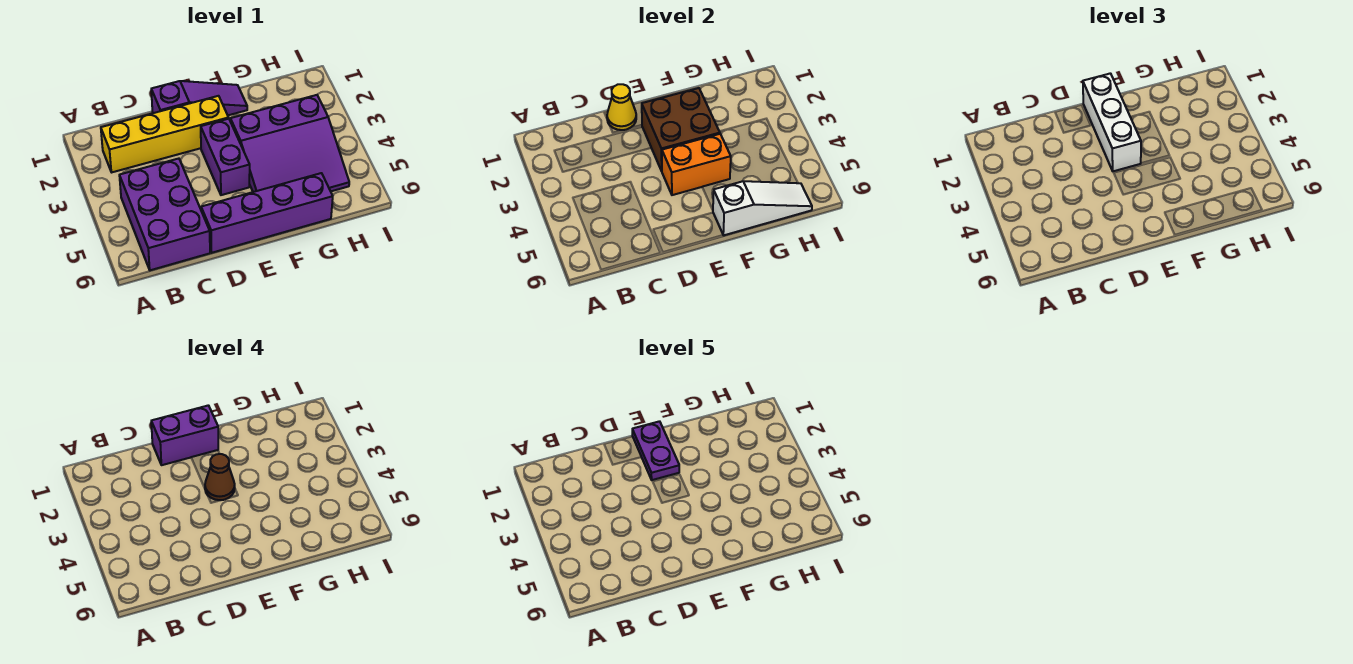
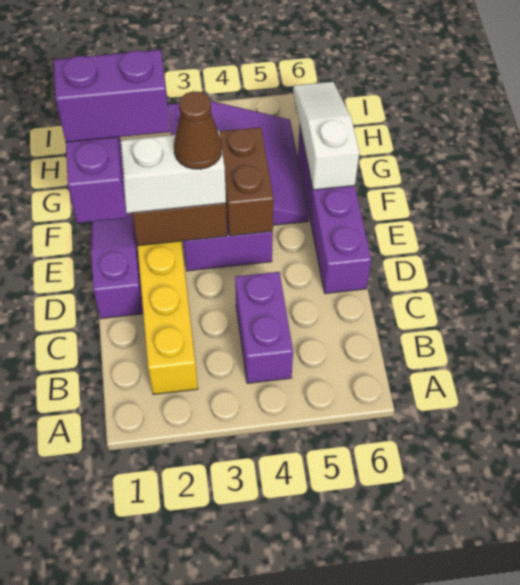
purple brick B4:C6 level 1 -> purple brick B4:C4 level 1
yellow cone D1 level 2 -> none
purple plate E1:E2 level 5 -> purple brick E1:E2 level 5
orange brick E4:F4 level 2 -> brown brick E4:F4 level 2

